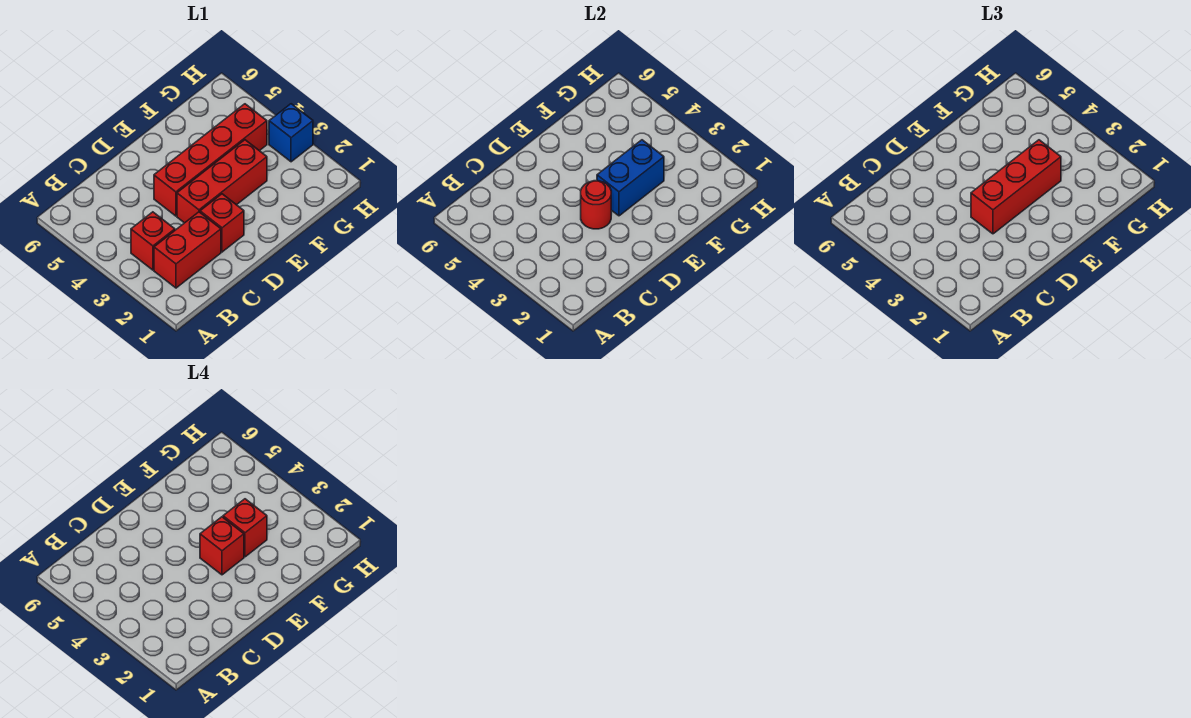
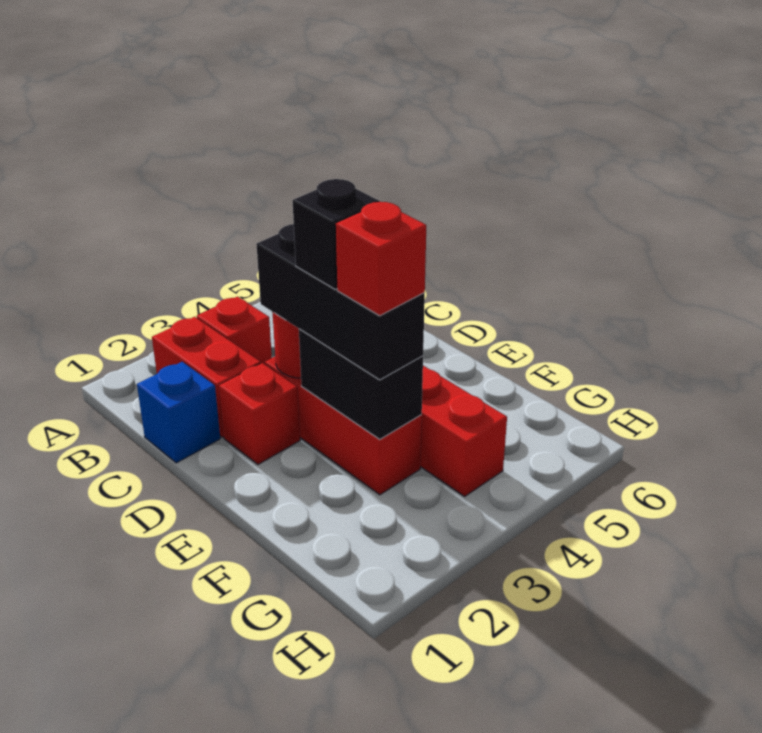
red brick D3:F3 level 3 -> black brick D3:F3 level 3
blue brick E3:F3 level 2 -> black brick E3:F3 level 2
red brick E3 level 4 -> black brick E3 level 4
blue brick H3 level 1 -> blue brick C1 level 1

